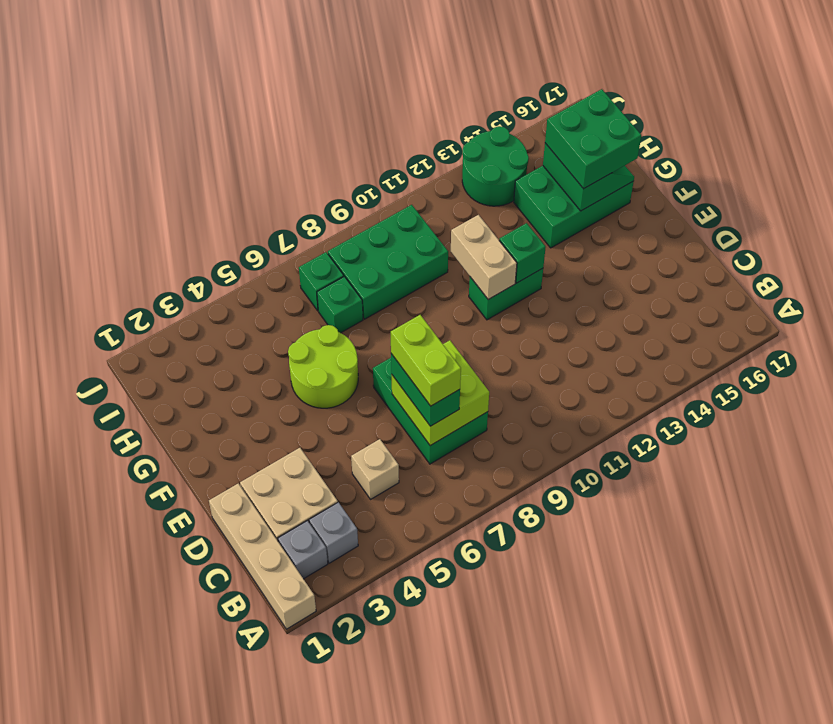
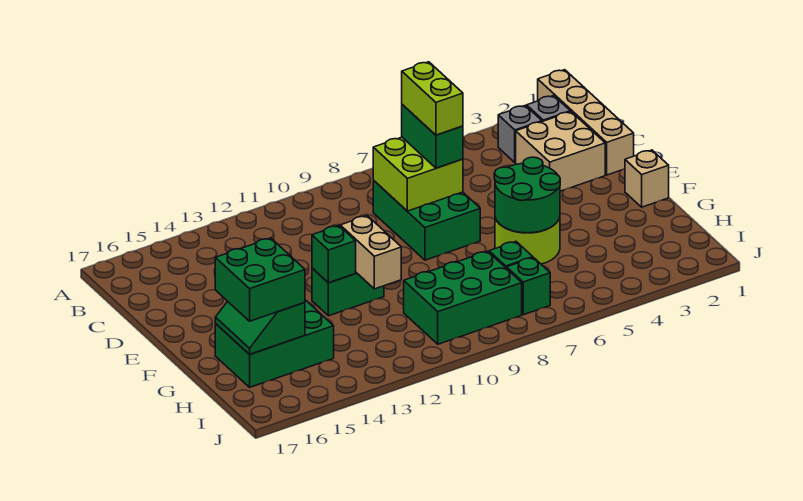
tan brick C5 level 1 -> tan brick F1 level 1
green round brick I13:J14 level 1 -> green round brick F5:G6 level 2

